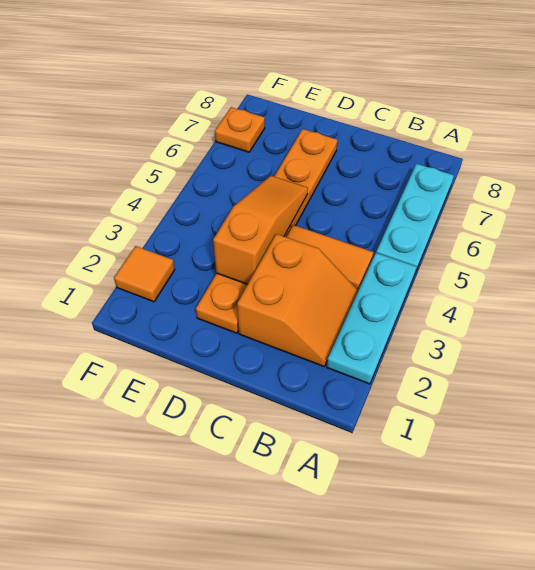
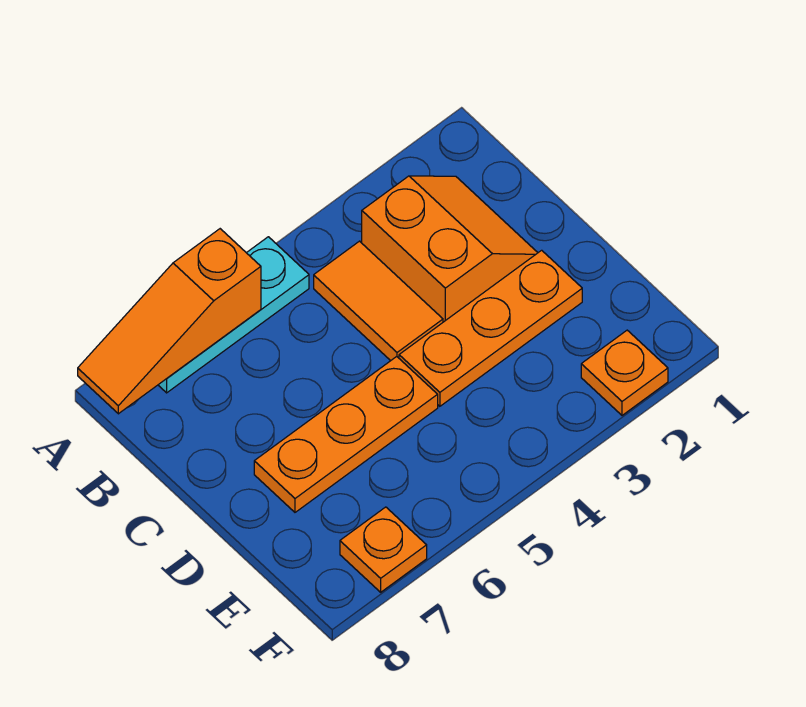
cyan plate A2:A4 level 1 -> none
orange slope B2:C3 level 1 top C -> orange slope B2:C3 level 1 top 3
orange slope D3:D5 level 2 top 3 -> orange slope A6:A8 level 2 top 6
orange tile F2 level 1 -> orange plate F2 level 1

